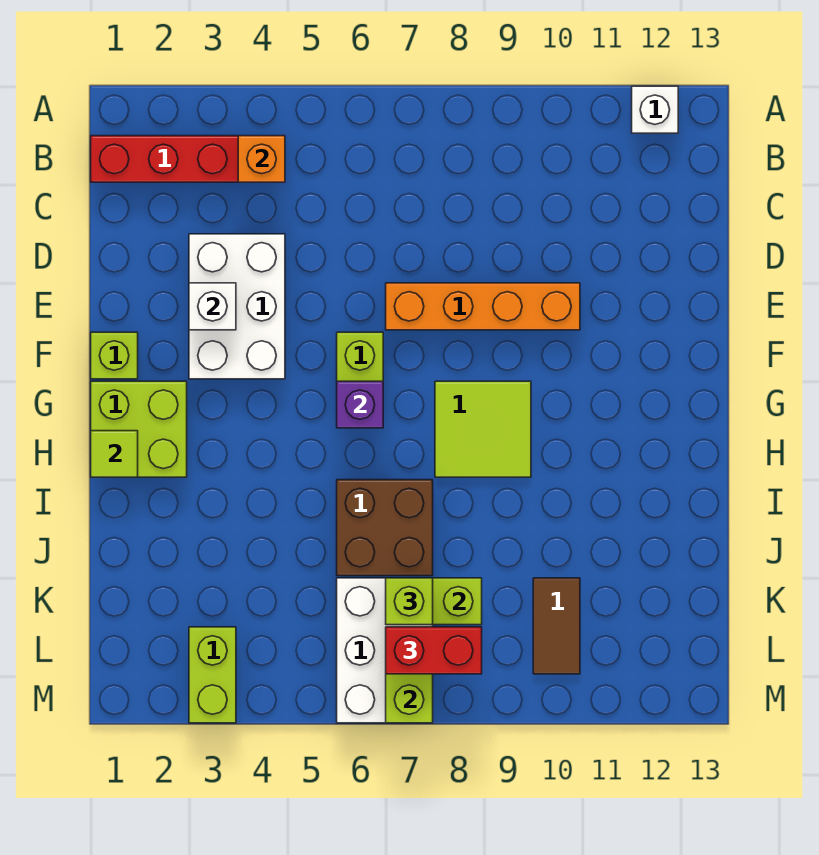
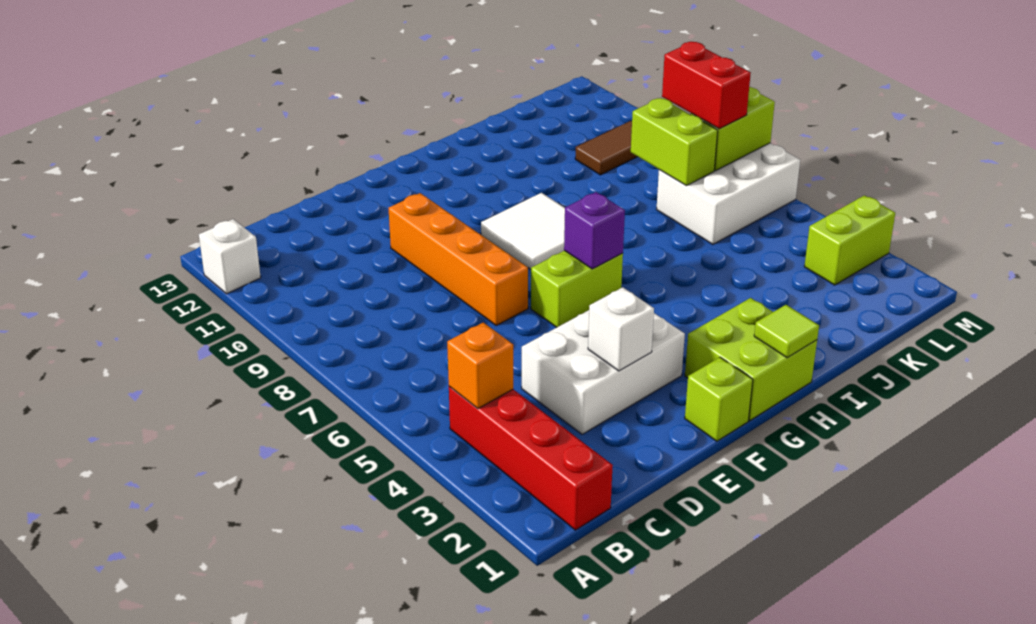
lime tile G8:H9 level 1 -> white tile G8:H9 level 1
brown brick I6:J7 level 1 -> none
lime brick K7 level 3 -> none

